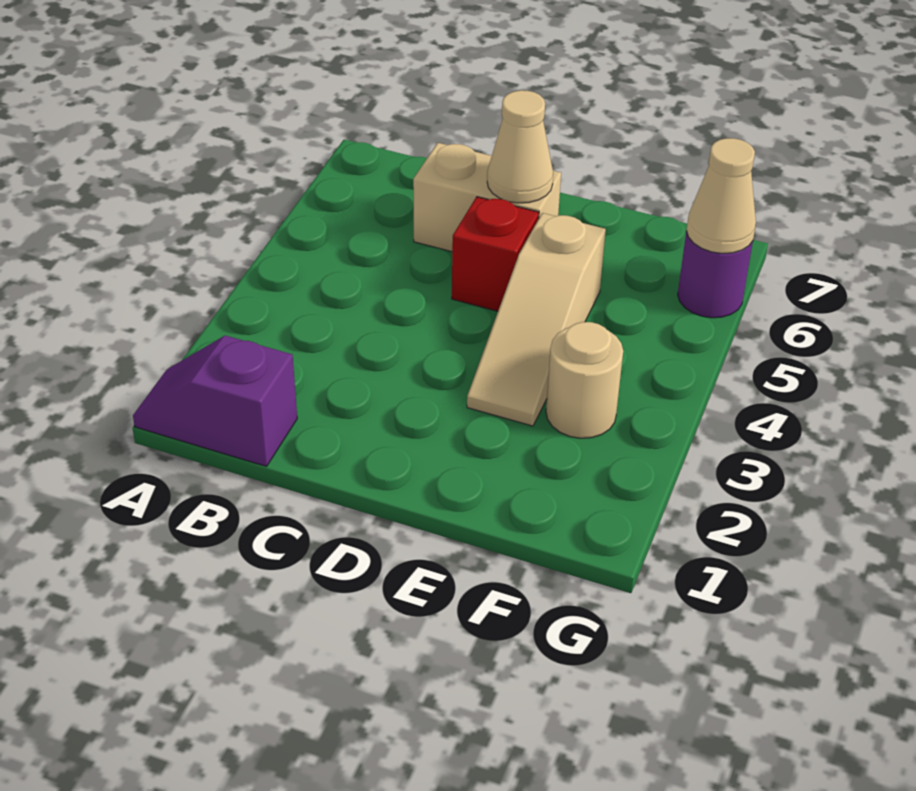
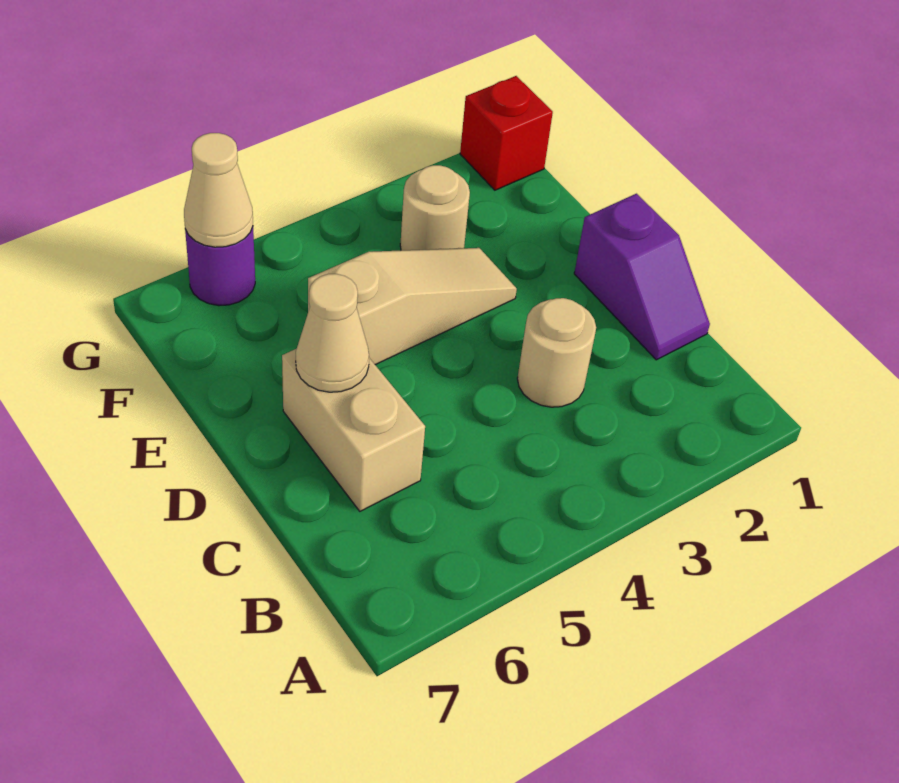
purple slope A1:B1 level 1 top B -> purple slope C1:D1 level 1 top D
none -> tan round brick C3 level 1
red brick D5 level 1 -> red brick G1 level 1

